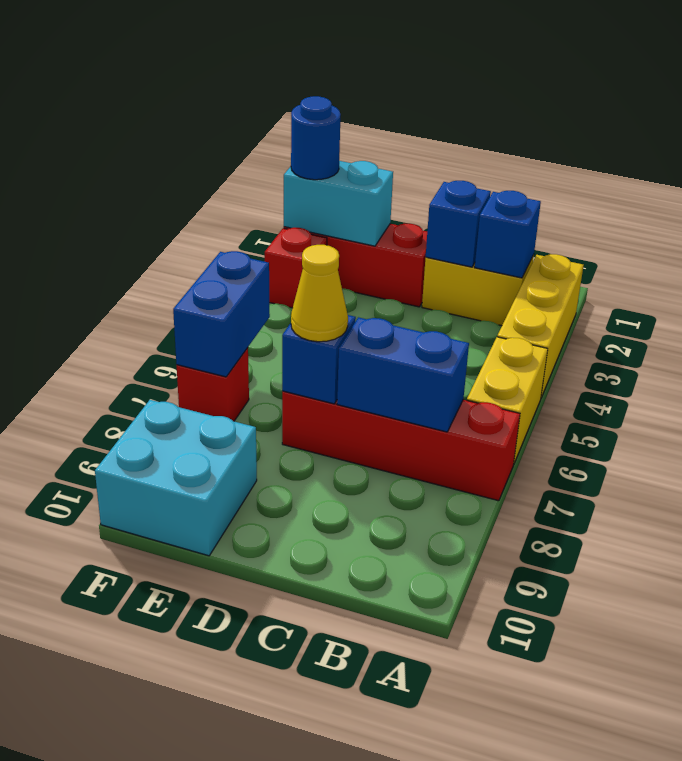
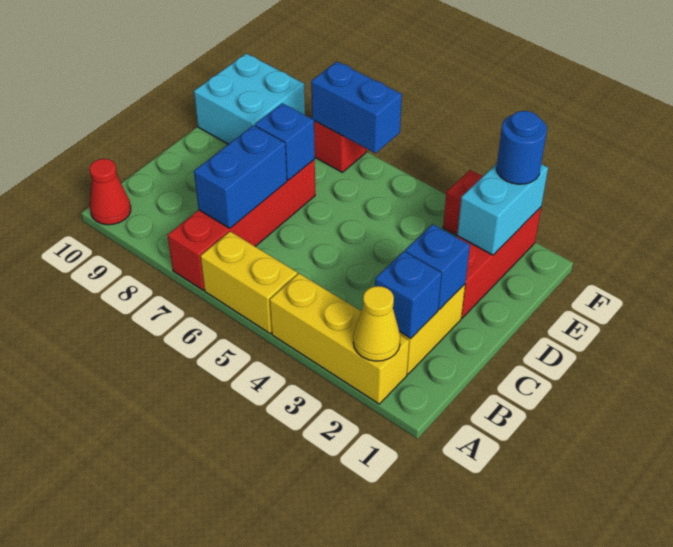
none -> red cone A10 level 1
yellow cone D7 level 3 -> yellow cone A2 level 2

